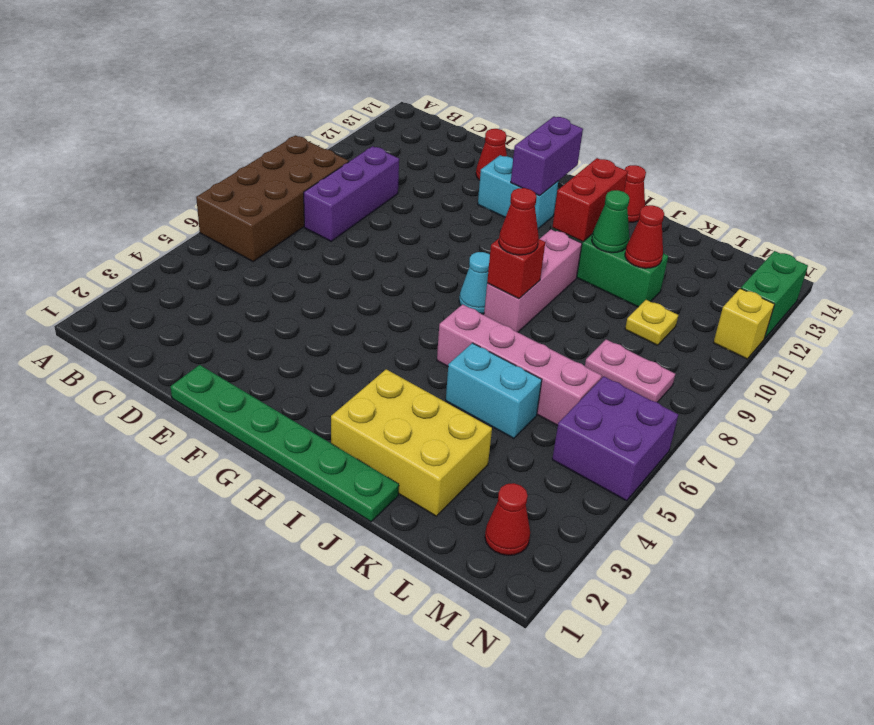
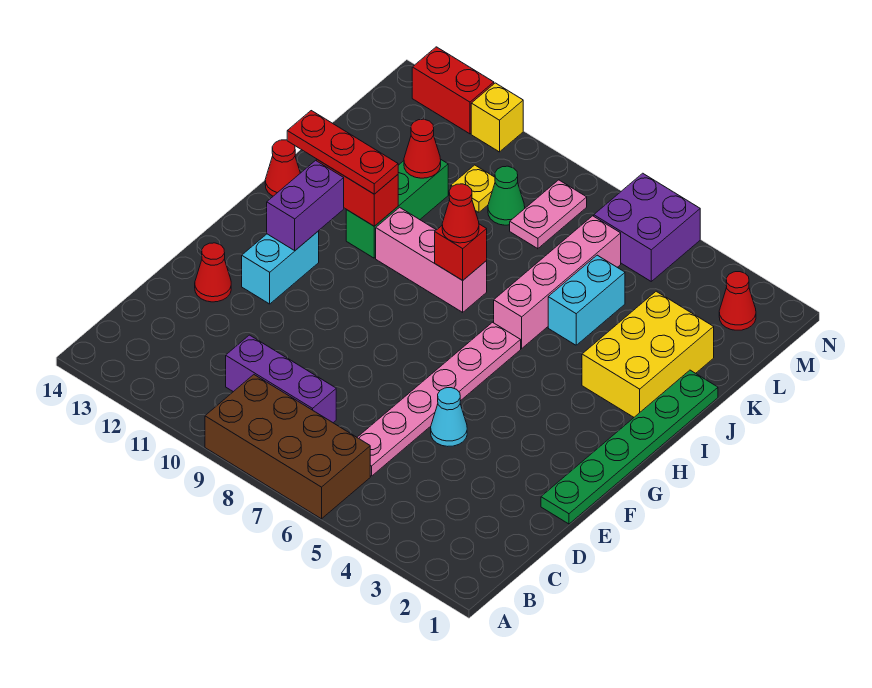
none -> pink plate C6:H6 level 1
purple brick G12:G13 level 2 -> purple brick G12:H12 level 2
cyan cone H8 level 1 -> cyan cone E5 level 1
none -> red plate I11:I13 level 3
green cone J11 level 2 -> green cone L9 level 1
green brick N12:N13 level 1 -> red brick N12:N13 level 1

